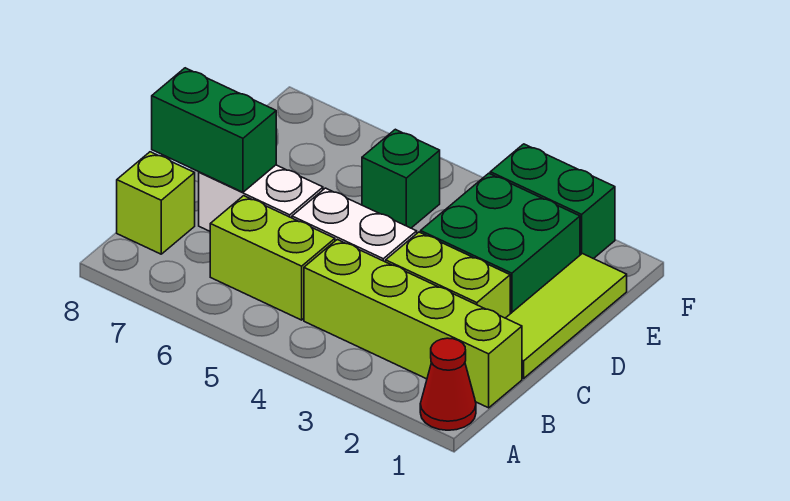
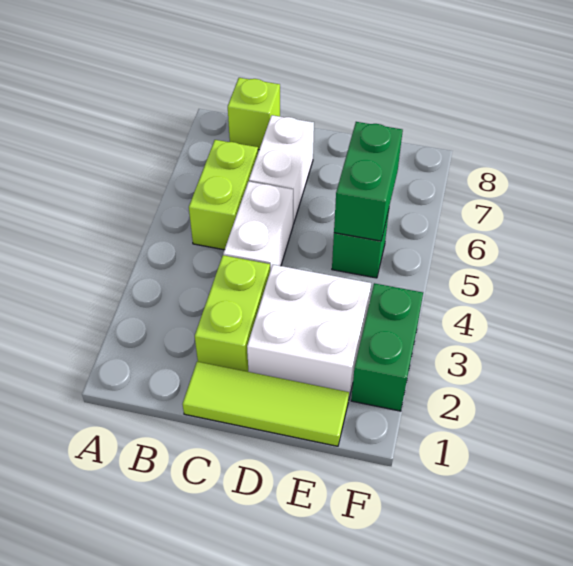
red cone A1 level 1 -> none
lime brick B1:B4 level 1 -> none
green brick C7:C8 level 2 -> green brick E5:E6 level 2
green brick D2:E3 level 1 -> white brick D2:E3 level 1

